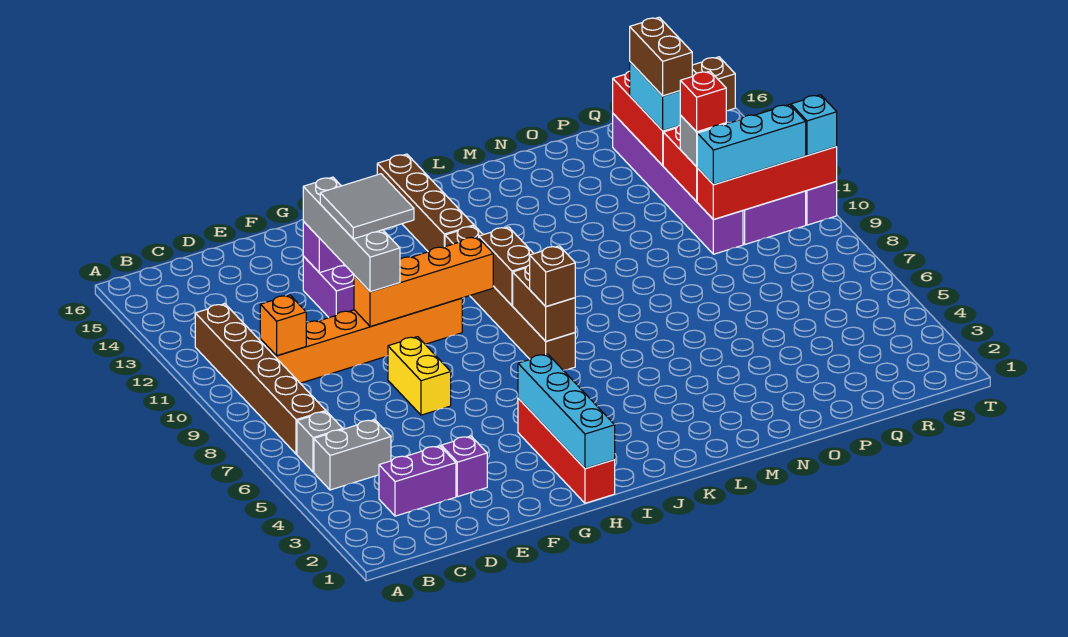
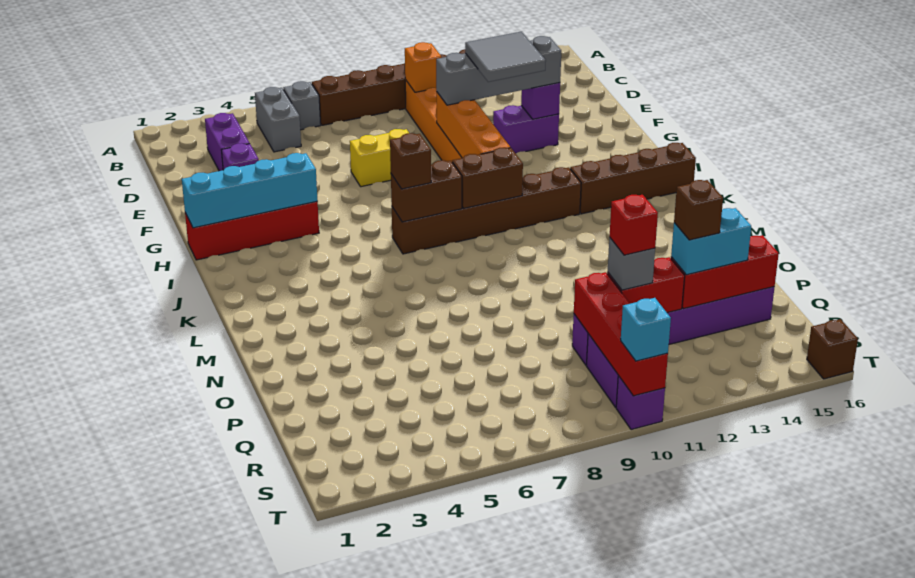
cyan brick Q10:S10 level 3 -> none
brown brick Q13:Q14 level 4 -> brown brick Q13 level 4

